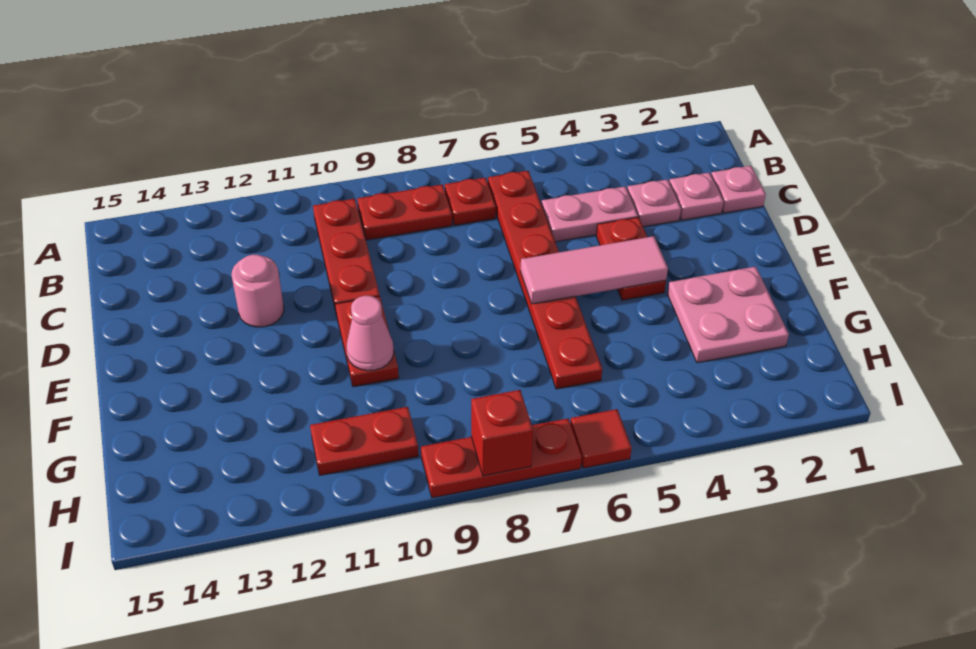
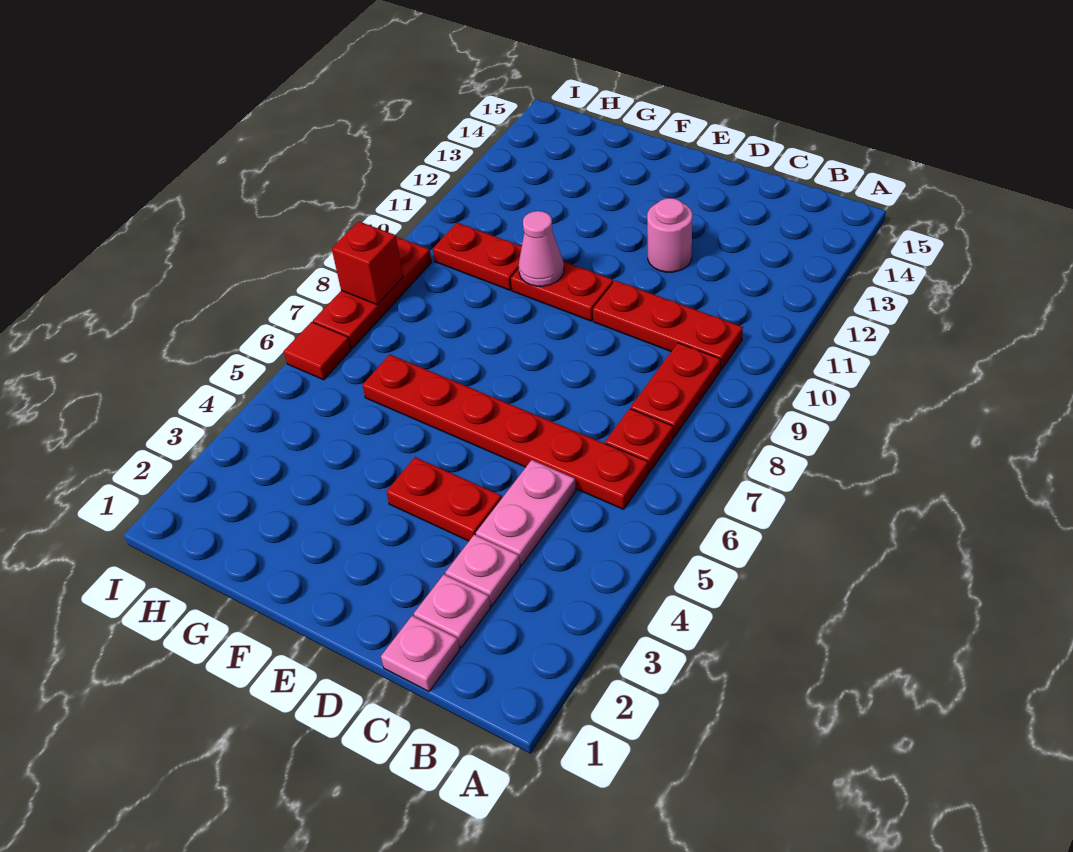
pink tile E4:E6 level 2 -> none
pink plate F2:G3 level 1 -> none
red plate H10:H11 level 1 -> red plate G10:H10 level 1

